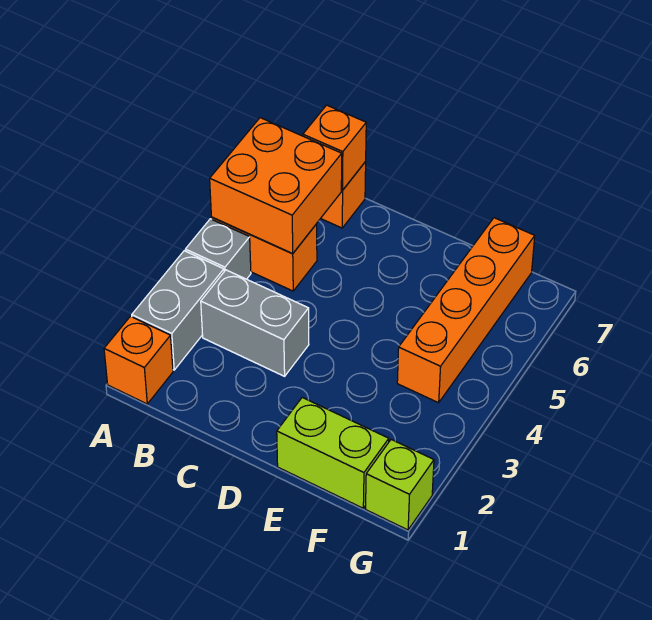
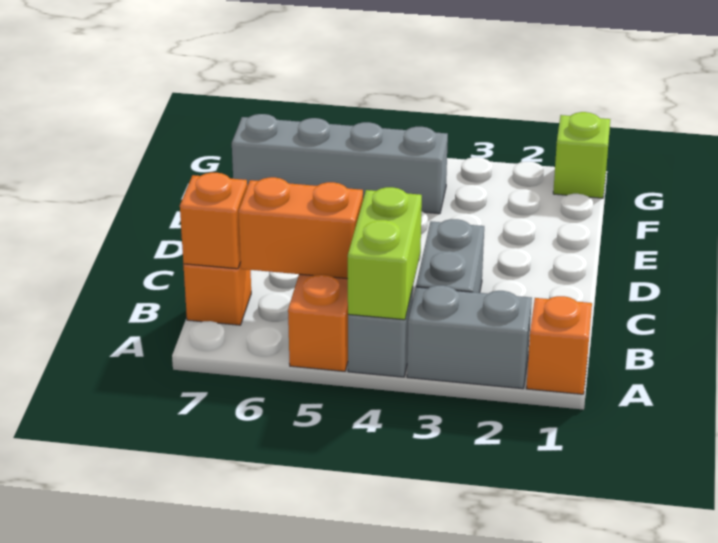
orange brick A5:B6 level 2 -> orange brick B5:B6 level 2
lime brick E1:F1 level 1 -> lime brick A4:B4 level 2
orange brick F4:F7 level 1 -> grey brick F4:F7 level 1

